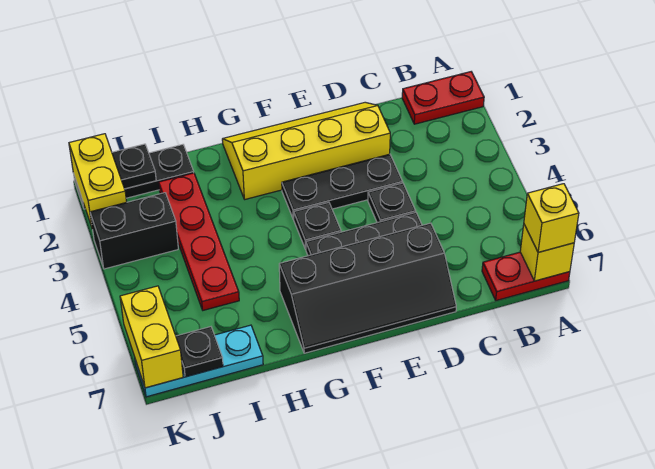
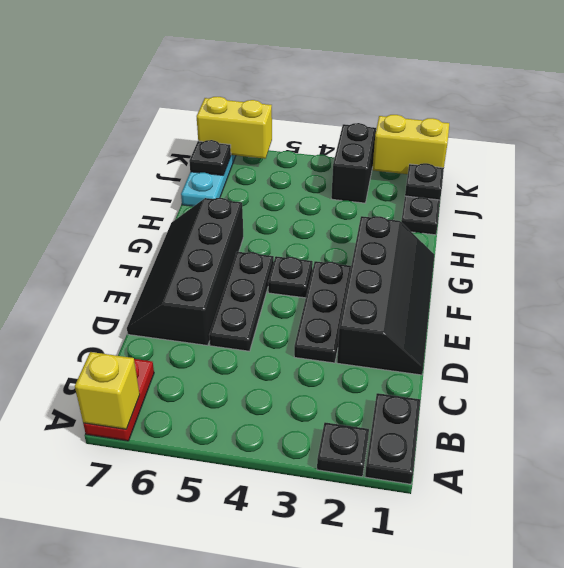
red plate A1:B1 level 1 -> black plate A1:B1 level 1
yellow brick A7 level 3 -> none
yellow slope D1:G2 level 1 top 2 -> black slope D1:G2 level 1 top 2
black plate D4 level 1 -> black plate A2 level 1
red plate I2:I5 level 1 -> none

